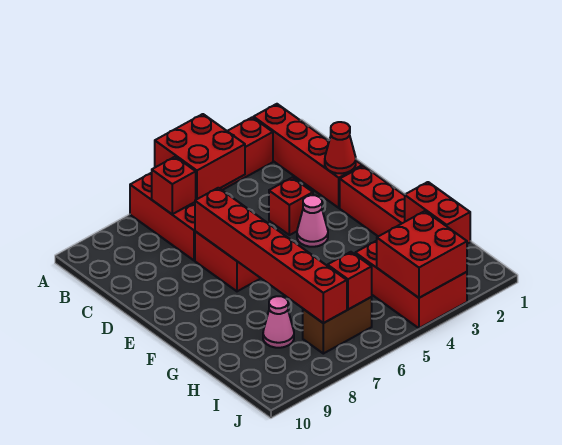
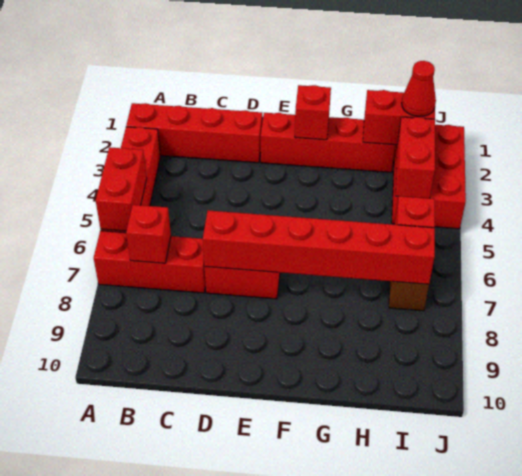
red brick A5:B6 level 2 -> red brick A5:A6 level 2
red cone D2 level 2 -> red cone I2 level 3
red brick D4 level 1 -> red brick F2 level 2
pink cone E4 level 1 -> none
red brick H3:J4 level 1 -> red brick I2:J4 level 1
pink cone H8 level 1 -> none
red brick I3:J4 level 2 -> red brick I3:I4 level 2

